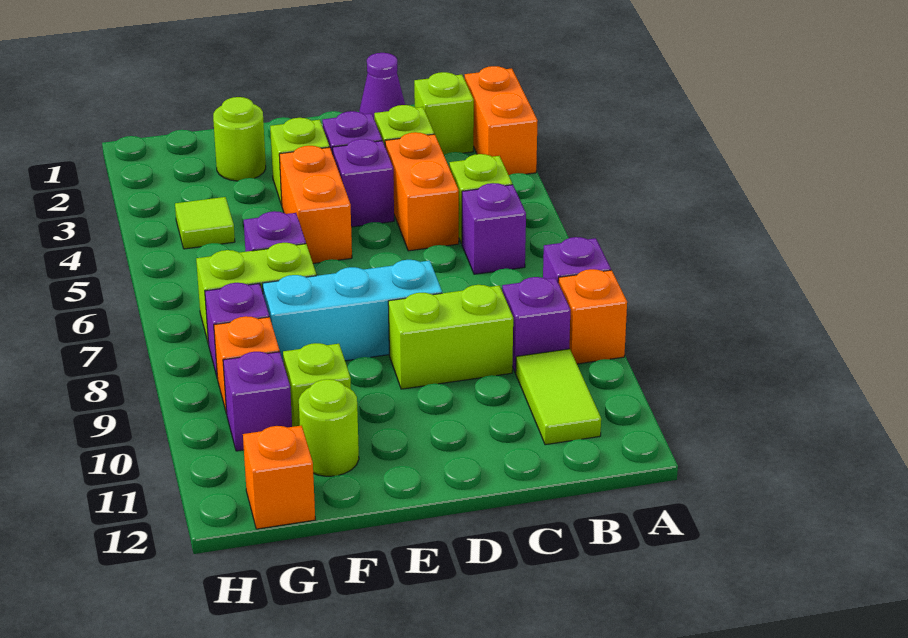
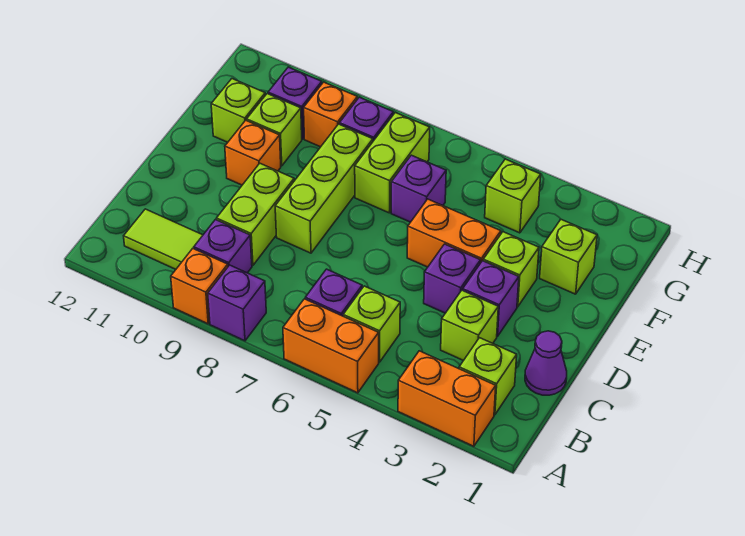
orange brick C4:C5 level 1 -> orange brick A5:A6 level 1
cyan brick D8:F8 level 1 -> lime brick D8:F8 level 1
lime round brick F2 level 1 -> lime brick F2 level 1
lime round brick F11 level 1 -> lime brick F11 level 1
lime tile G4 level 1 -> lime brick G4 level 1
orange brick G12 level 1 -> orange brick E10 level 1

